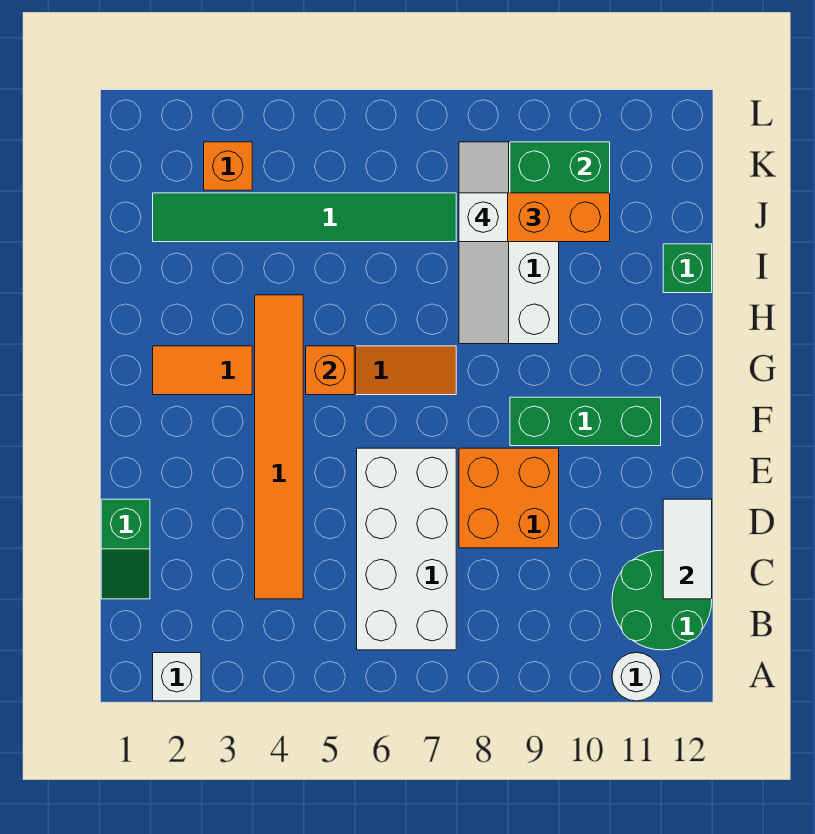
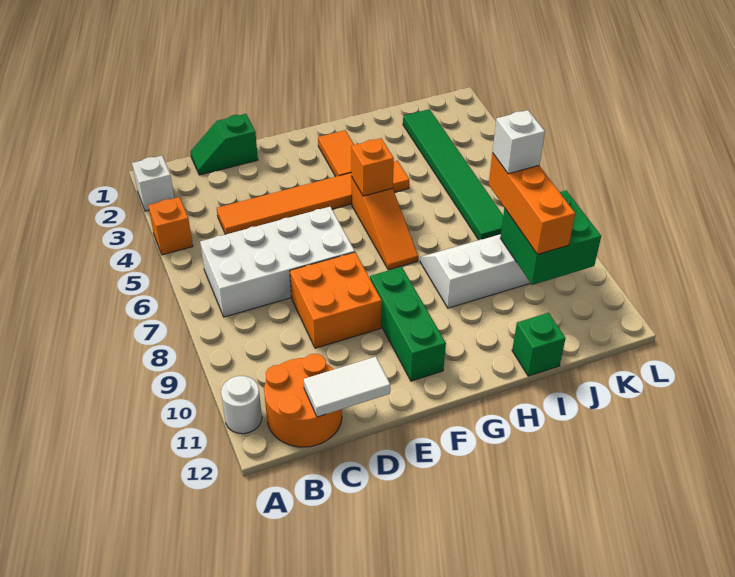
green round brick B11:C12 level 1 -> orange round brick B11:C12 level 1
orange brick K3 level 1 -> orange brick A4 level 1

